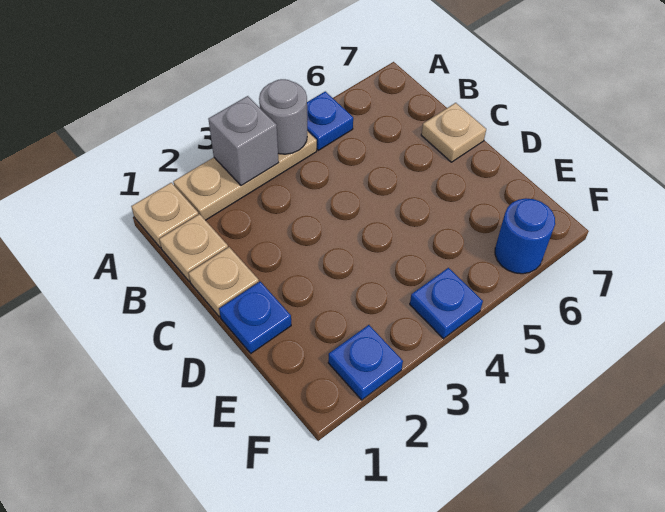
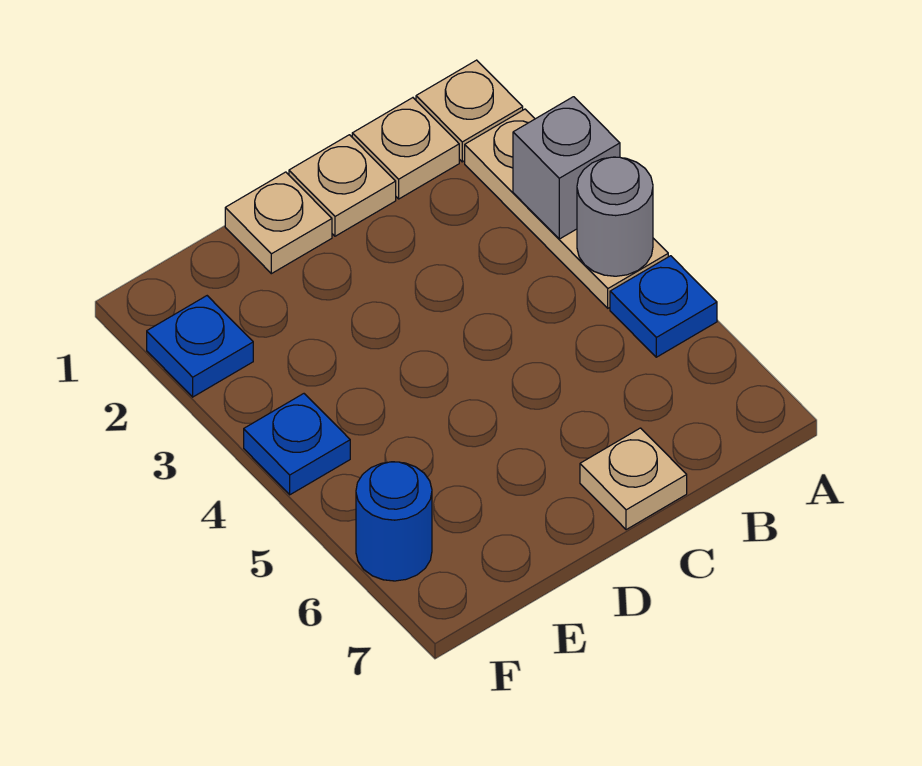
blue plate D1 level 1 -> tan plate D1 level 1

